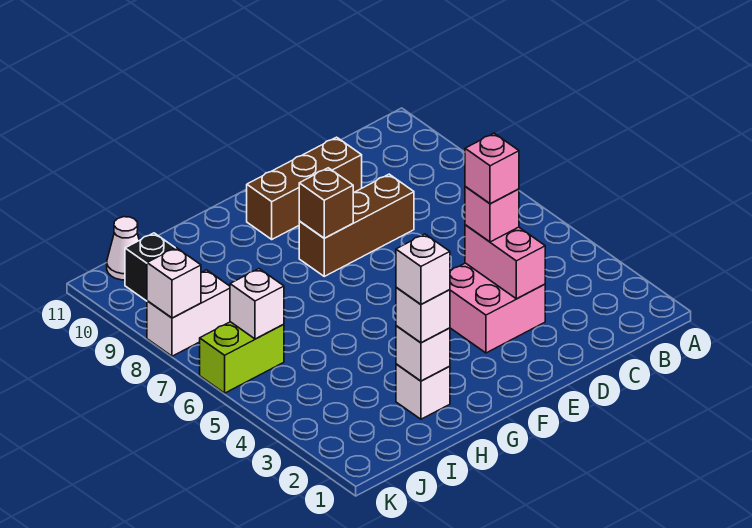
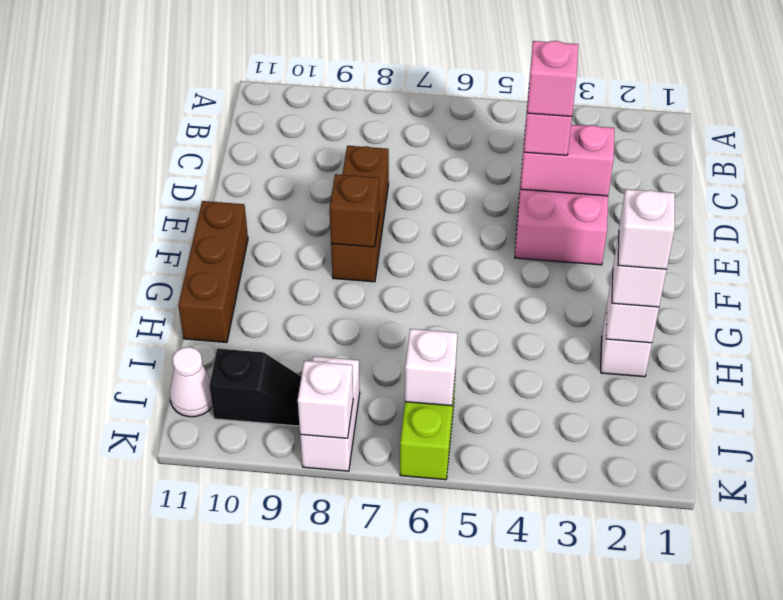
brown brick D10:F10 level 1 -> brown brick F11:H11 level 1

